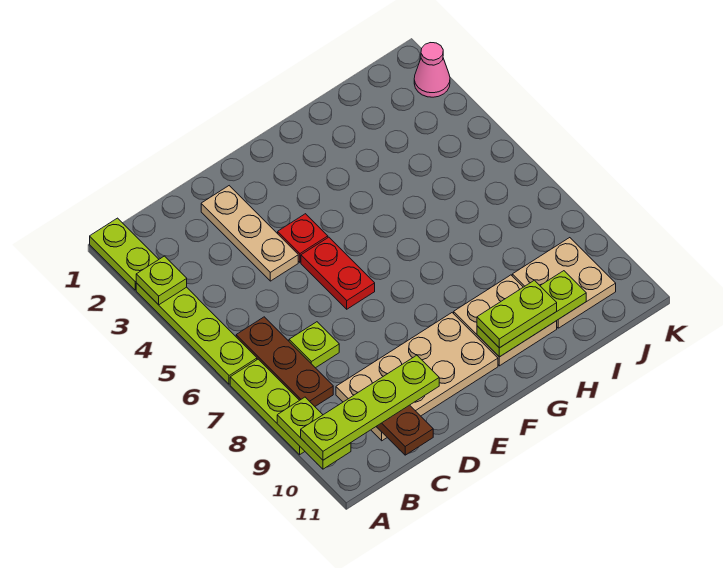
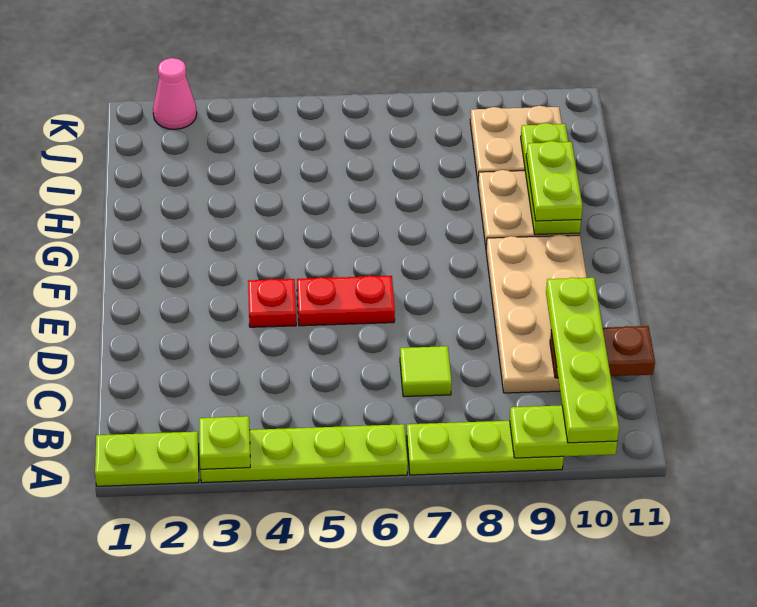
brown plate B6:B8 level 1 -> none
lime plate C7 level 1 -> lime tile C7 level 1
tan plate D2:D4 level 1 -> none

